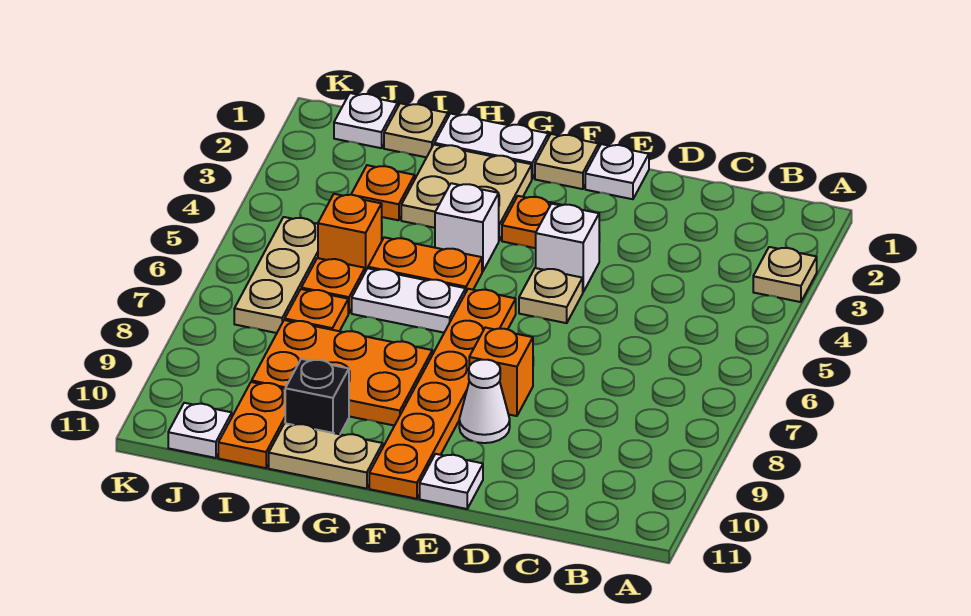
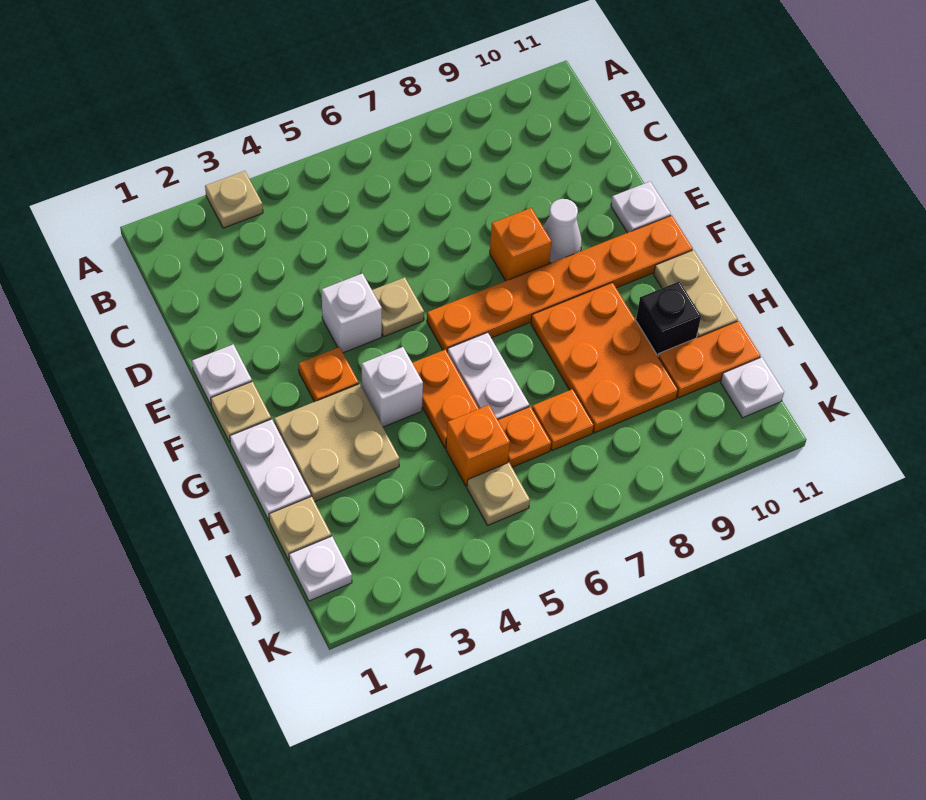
orange plate I3 level 1 -> none
tan plate J5:J7 level 1 -> tan plate J5 level 1

